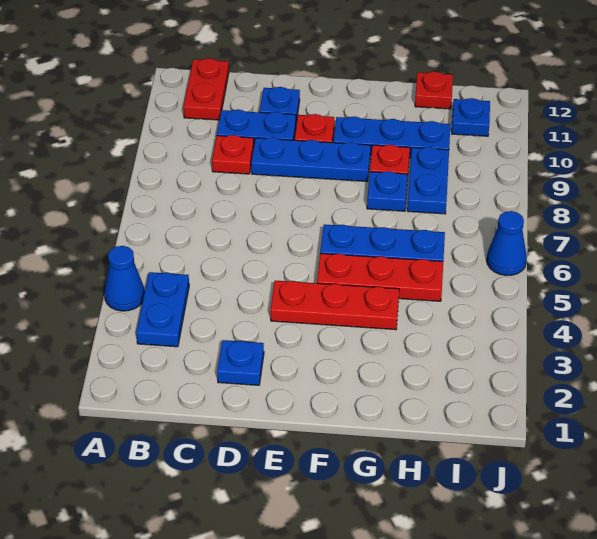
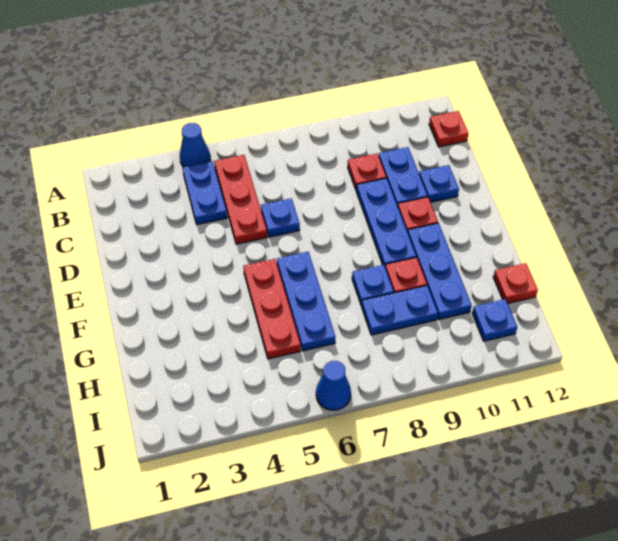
blue plate B3:B4 level 1 -> blue plate B4:C4 level 1
red plate B11:B12 level 1 -> red plate B12 level 1
blue plate D2 level 1 -> blue plate D6 level 1
red plate E4:G4 level 1 -> red plate B5:D5 level 1

